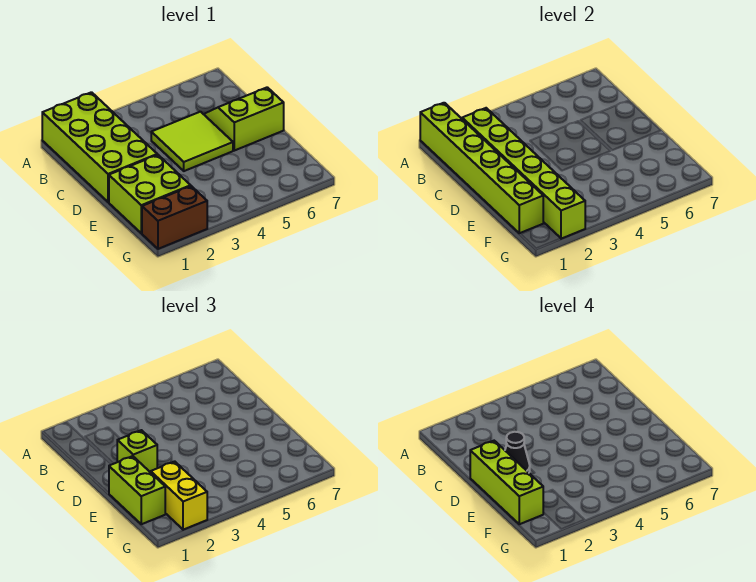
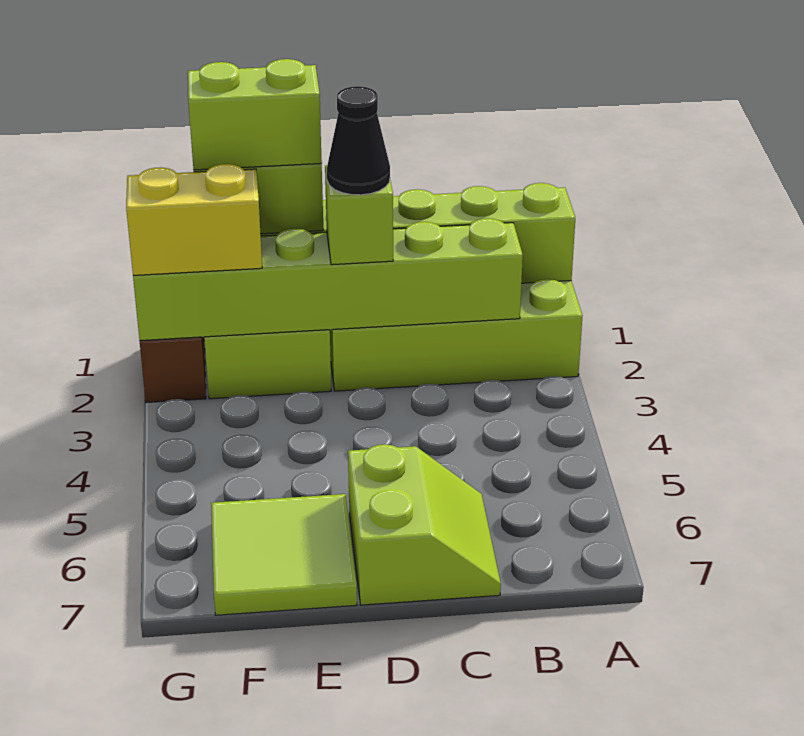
lime tile C4:D5 level 1 -> lime tile E6:F7 level 1
lime brick D1:F1 level 4 -> lime brick E1:F1 level 4

